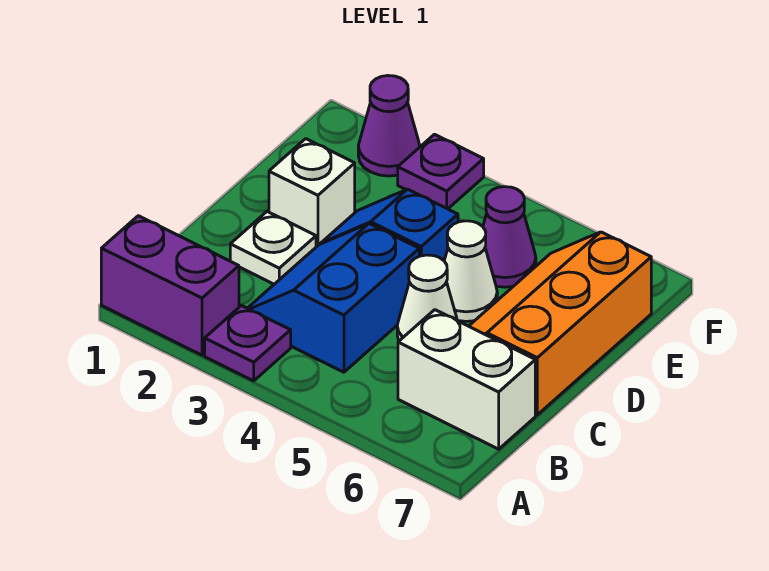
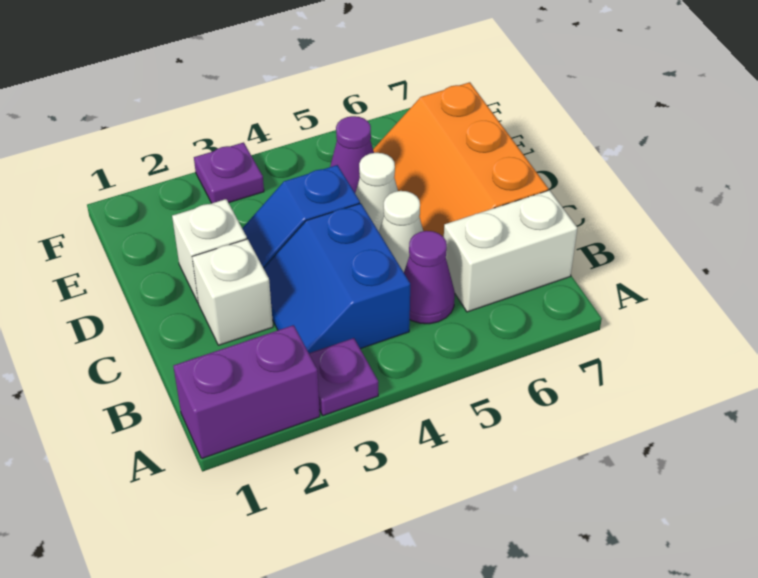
white plate C2 level 1 -> white brick C2 level 1
purple cone F2 level 1 -> purple cone B5 level 1

